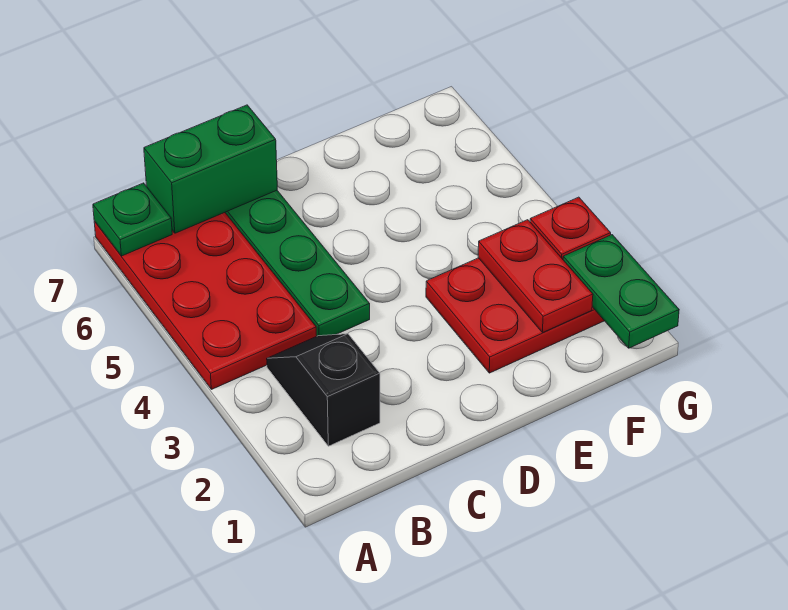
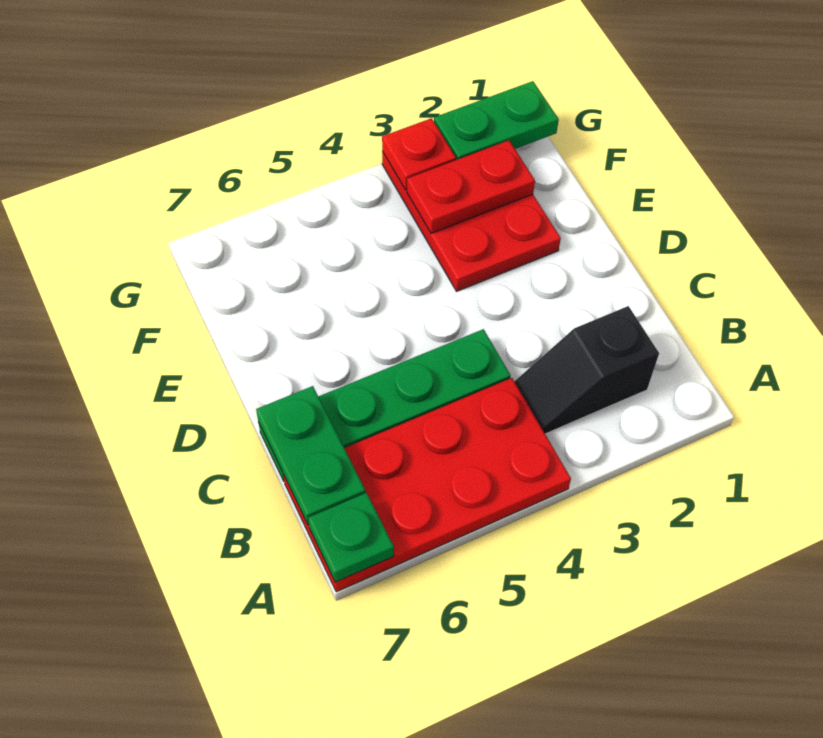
green brick B7:C7 level 2 -> green plate B7:C7 level 2

